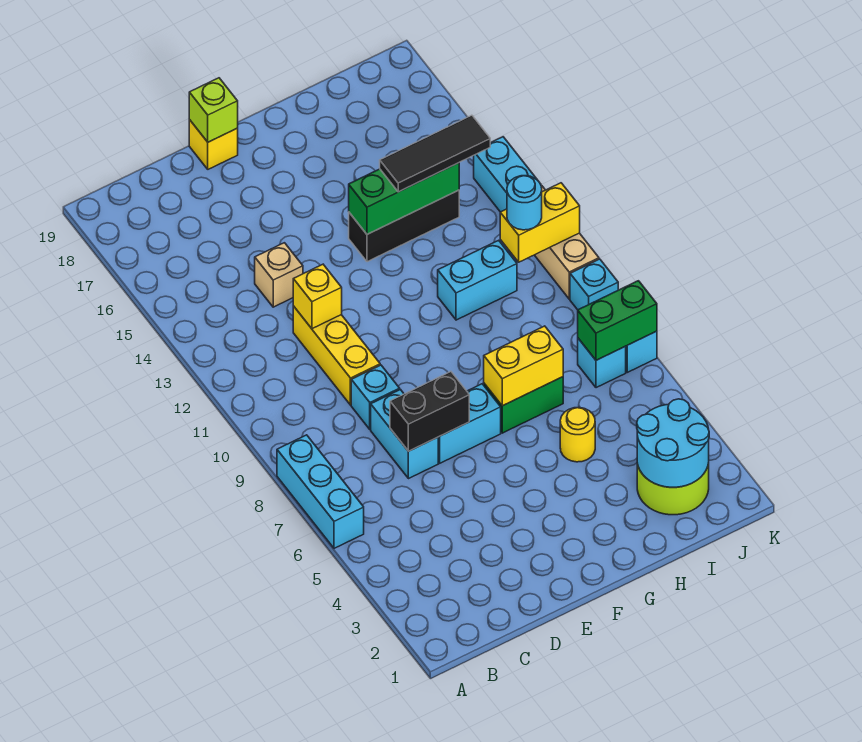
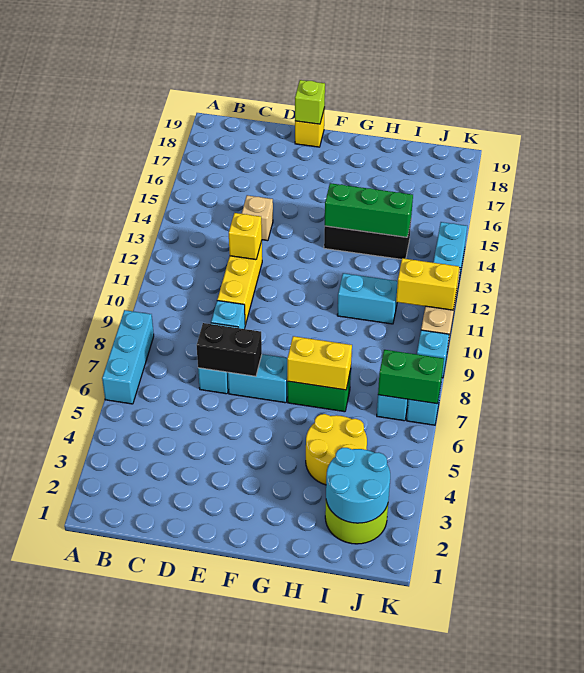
yellow round brick H5 level 1 -> yellow round brick H4:I5 level 1
black tile H14:J14 level 3 -> none
cyan round brick J11 level 3 -> none

